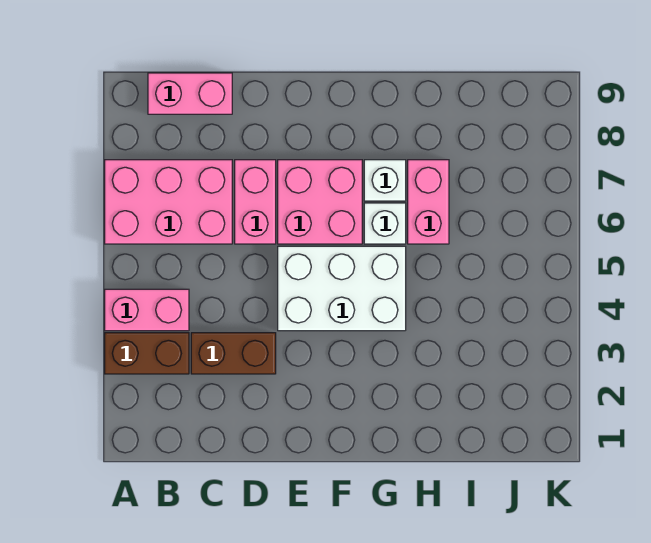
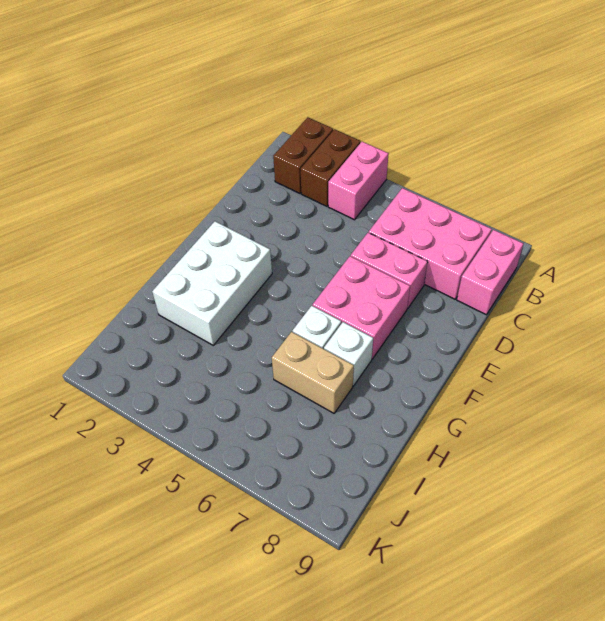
pink brick A6:C7 level 1 -> pink brick B6:C8 level 1
brown brick C3:D3 level 1 -> brown brick A2:B2 level 1
white brick E4:G5 level 1 -> white brick F2:H3 level 1
pink brick H6:H7 level 1 -> tan brick H6:H7 level 1

